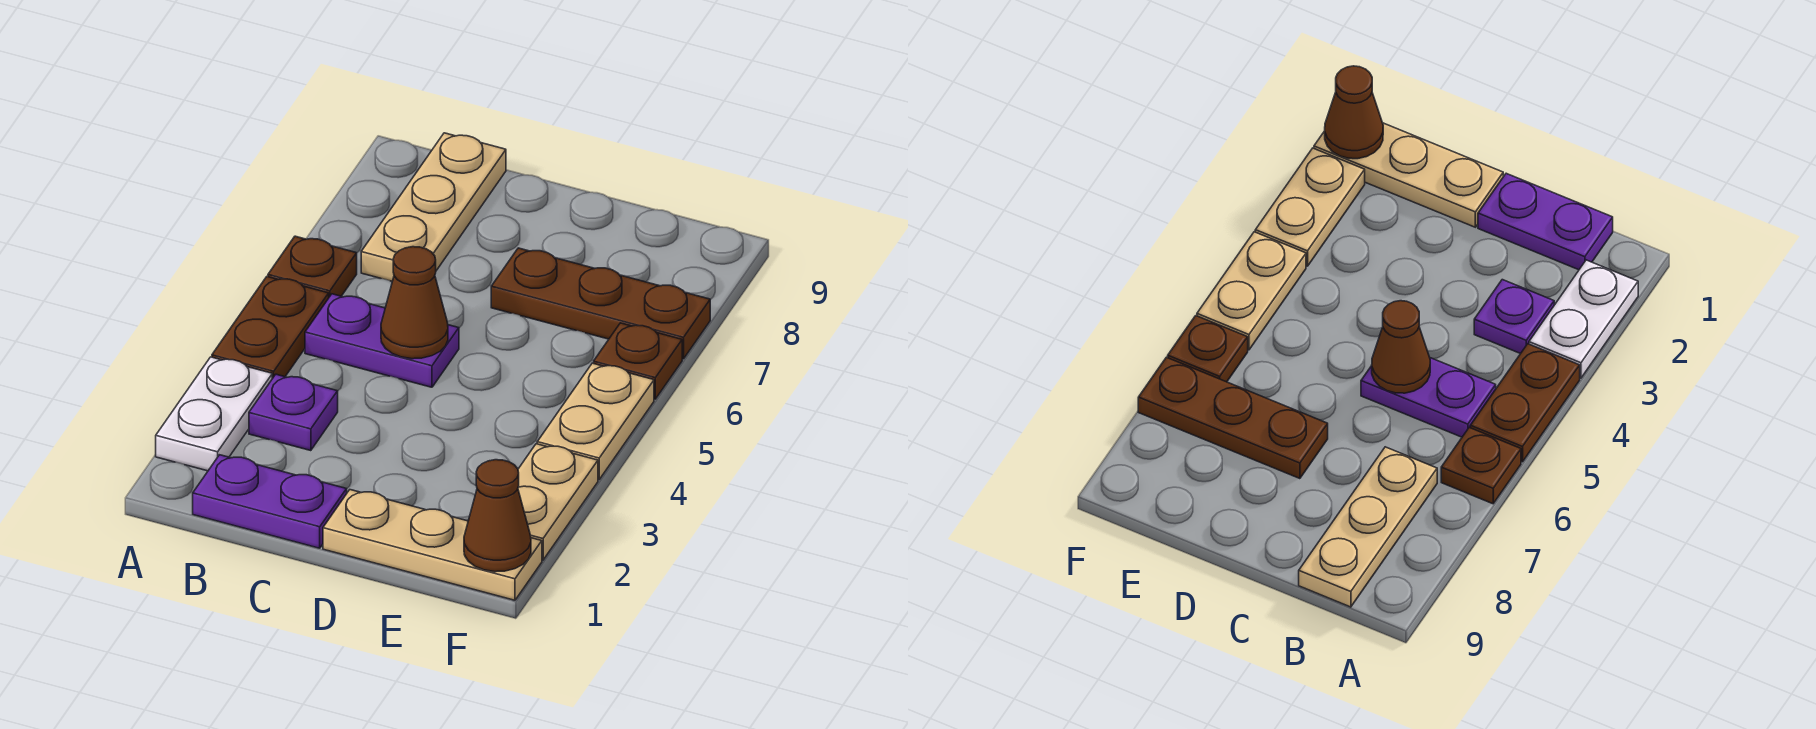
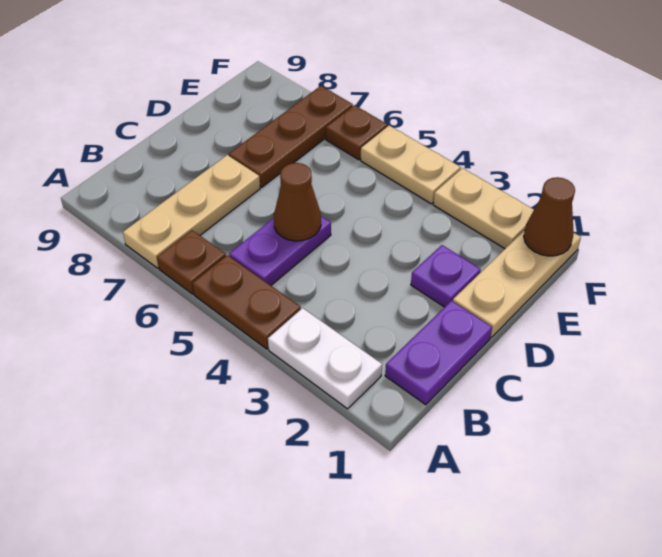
purple plate B3 level 1 -> purple plate D2 level 1
tan plate B7:B9 level 1 -> tan plate A7:C7 level 1

